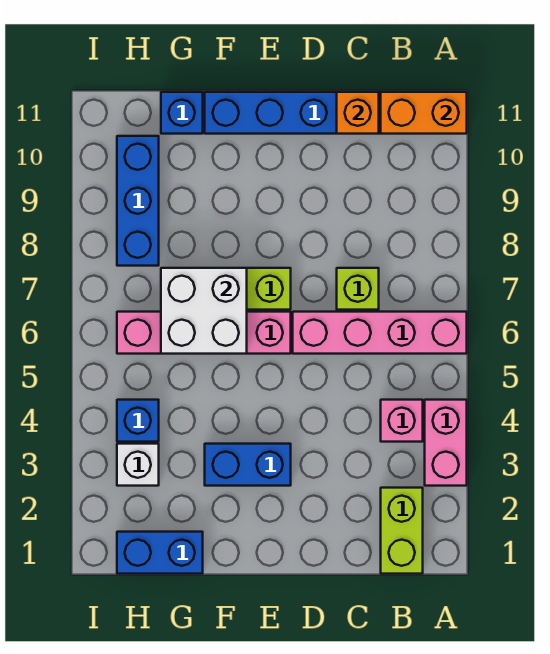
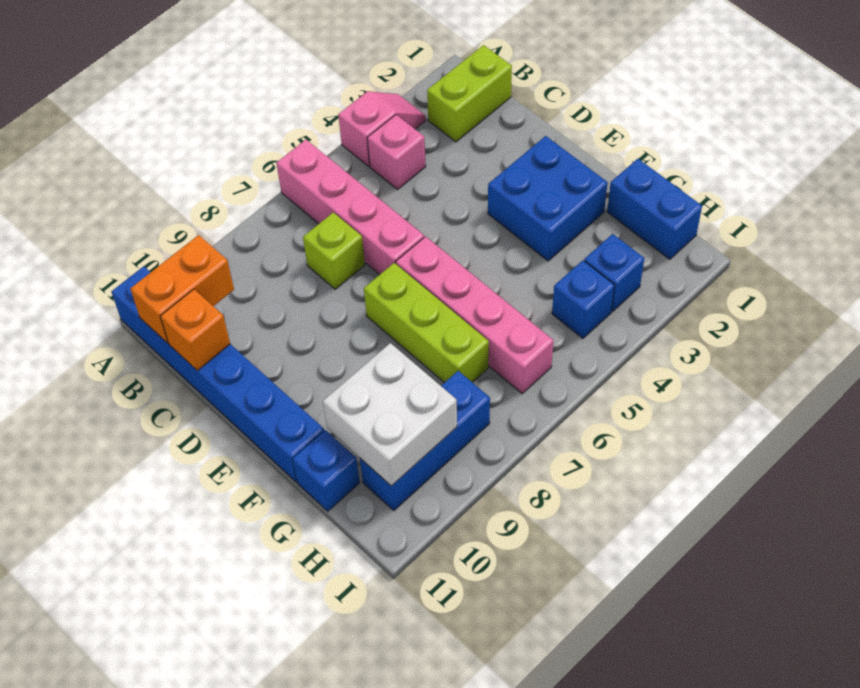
pink brick A3:A4 level 1 -> pink slope A3:A4 level 1 top 4
orange brick A11:B11 level 2 -> orange brick B10:B11 level 2
blue brick E3:F3 level 1 -> blue brick E2:F3 level 1
white brick F6:G7 level 2 -> white brick G9:H10 level 2
white brick H3 level 1 -> blue brick H3 level 1

